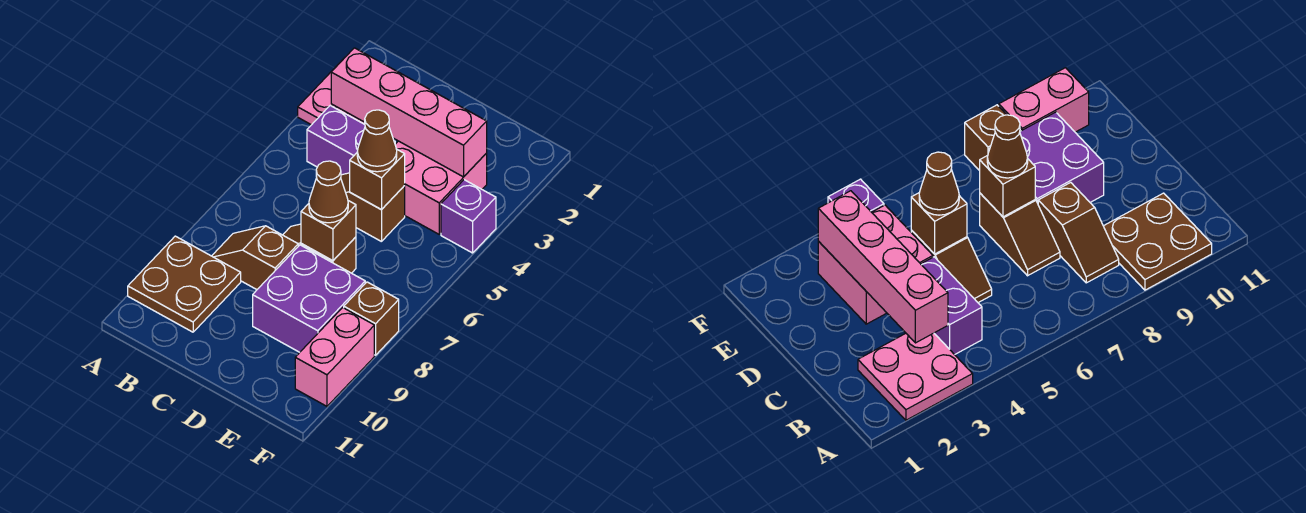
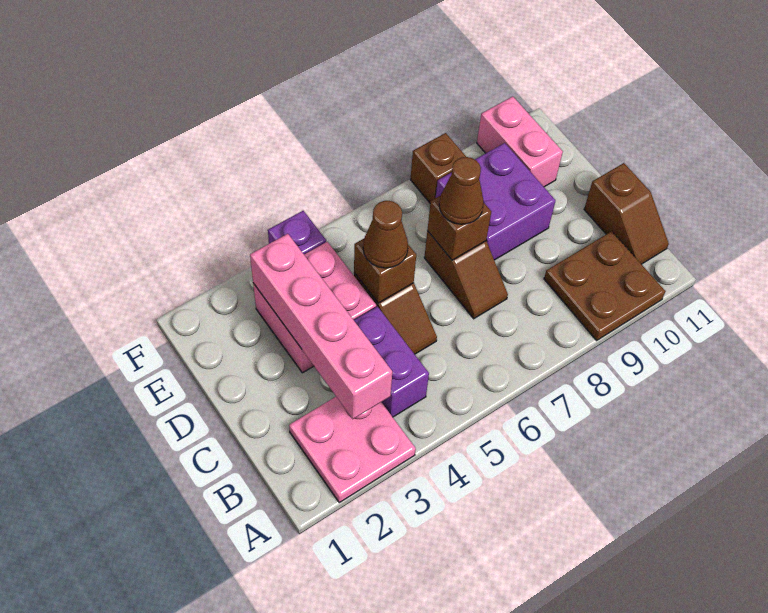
brown slope B8:C8 level 1 top C -> brown slope B11:C11 level 1 top C
pink brick F9:F10 level 1 -> pink brick E10:F10 level 1

